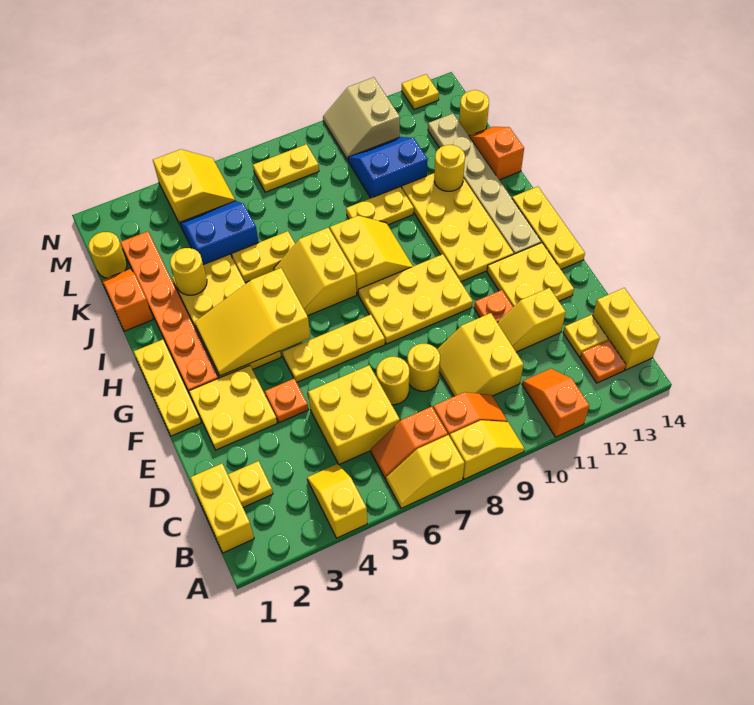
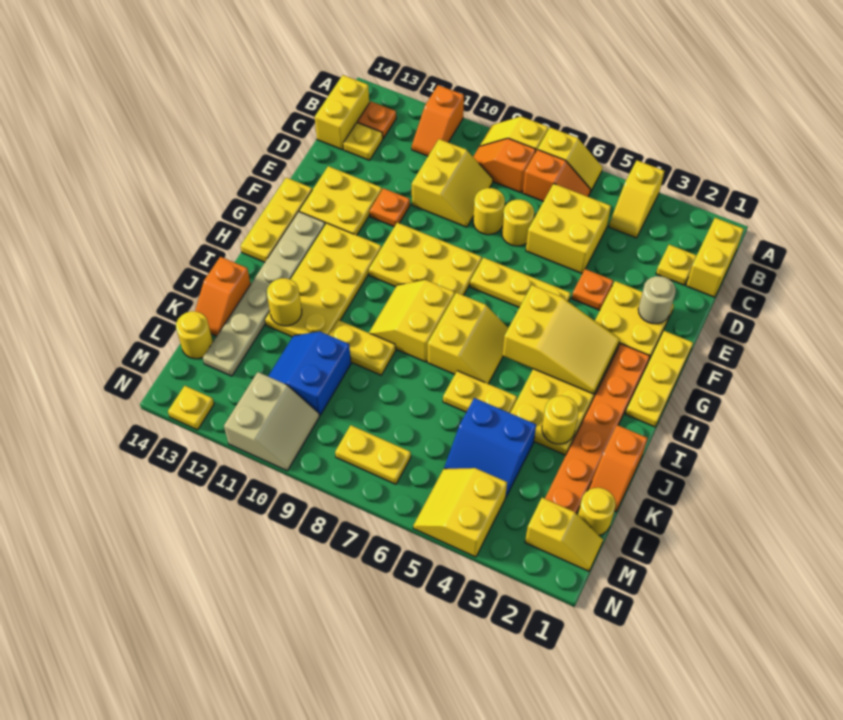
yellow slope D11:D12 level 1 top 12 -> yellow slope M1:M2 level 1 top 2
none -> tan round brick E2 level 2
blue slope K10:L11 level 1 top K -> blue slope K10:L11 level 1 top 10

